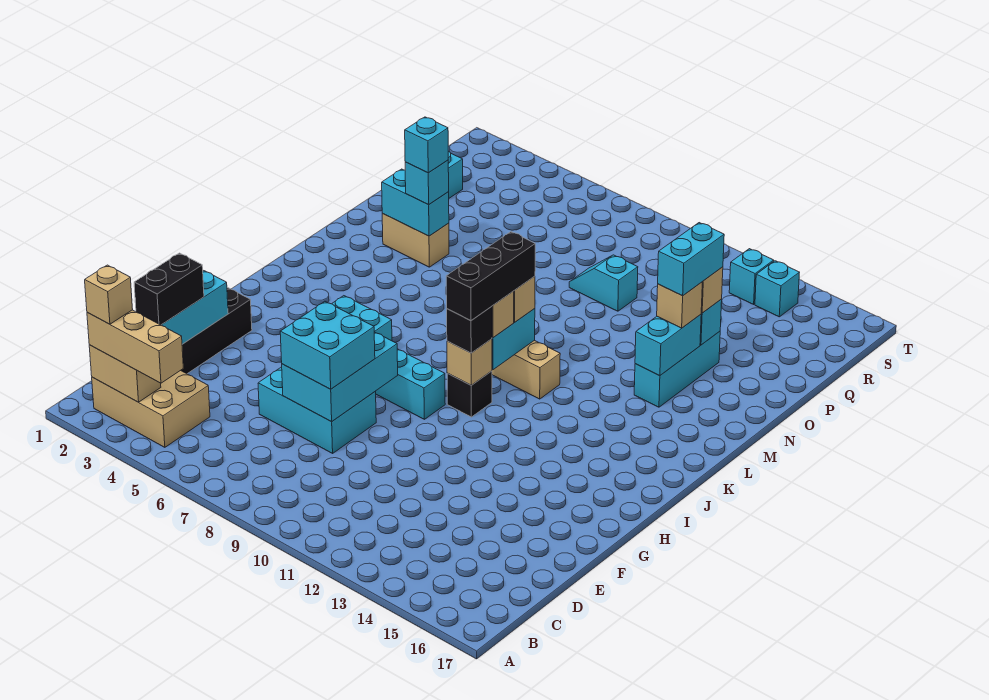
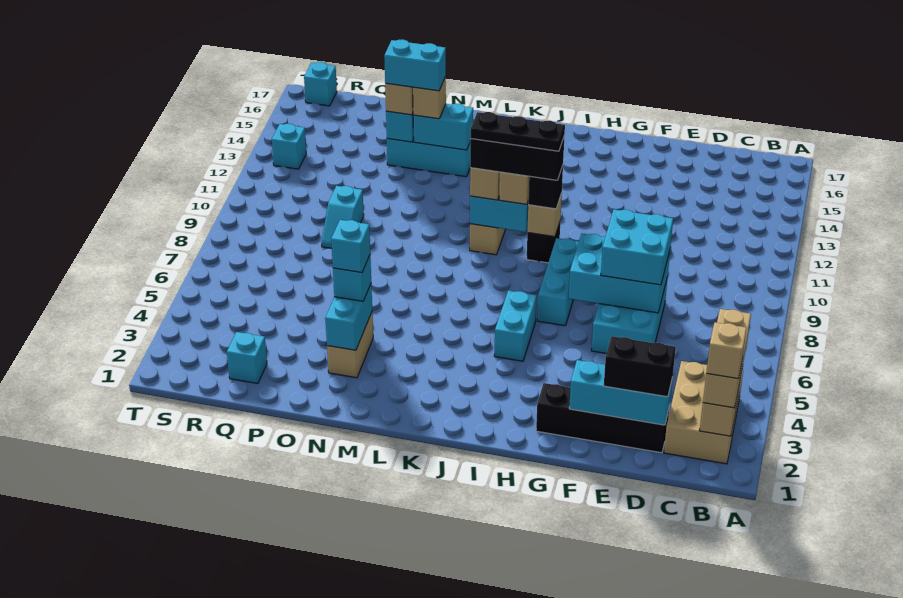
none -> black plate I10:K10 level 5
cyan brick S14 level 1 -> cyan brick S17 level 1

